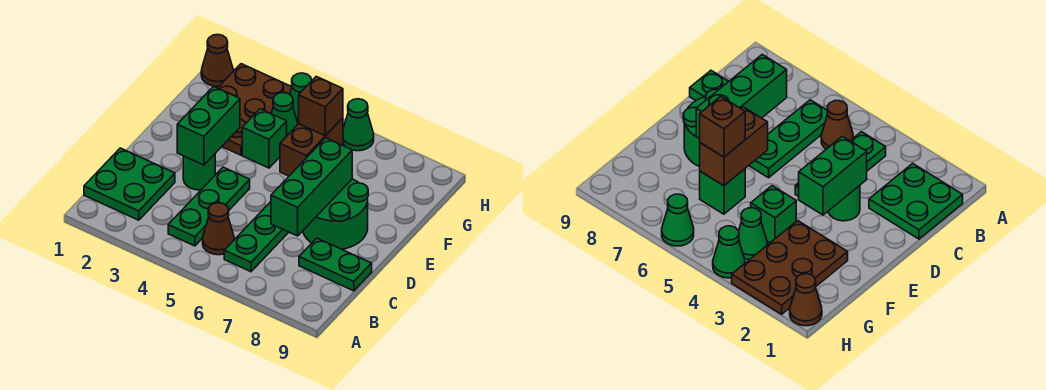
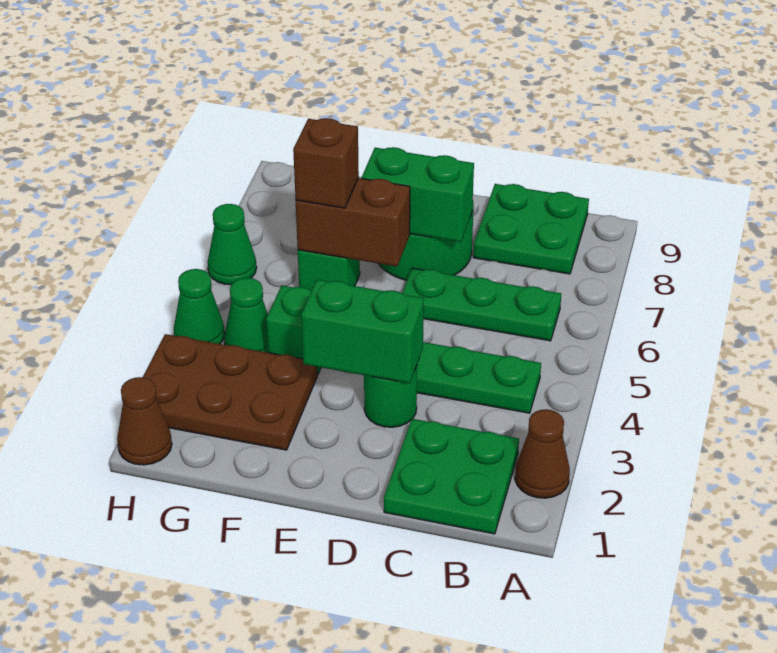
brown cone B5 level 1 -> brown cone A2 level 1
green brick C7:E7 level 2 -> green brick D7:E7 level 2
green plate C8:C9 level 1 -> green plate B8:C9 level 1

